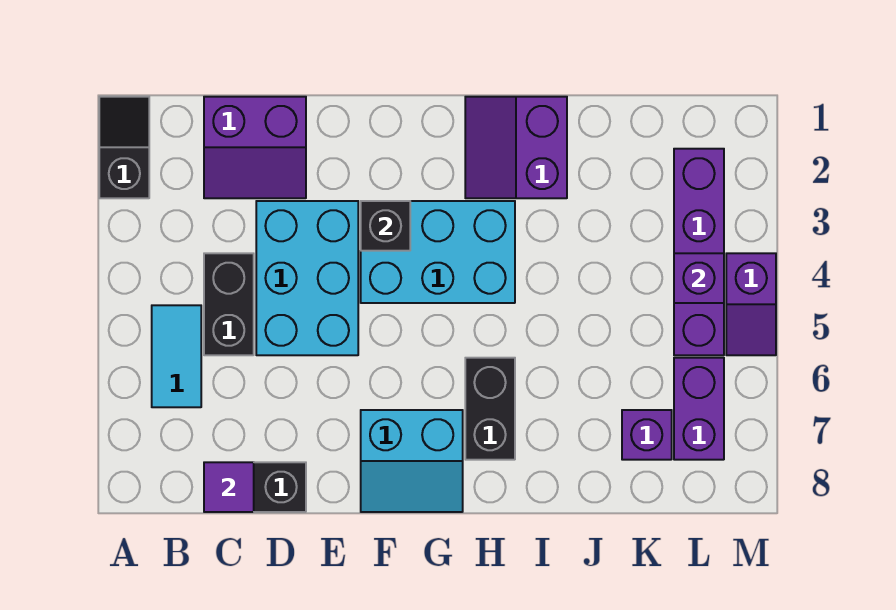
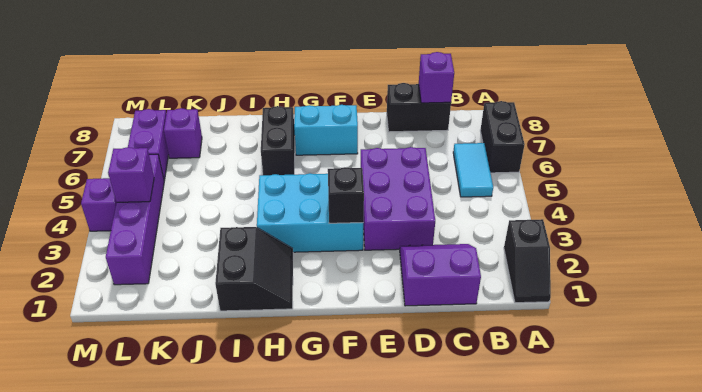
black brick C4:C5 level 1 -> black brick A6:A7 level 1
purple tile C8 level 2 -> purple brick C8 level 2
cyan brick D3:E5 level 1 -> purple brick D3:E5 level 1
purple slope H1:I2 level 1 top I -> black slope H1:I2 level 1 top I

